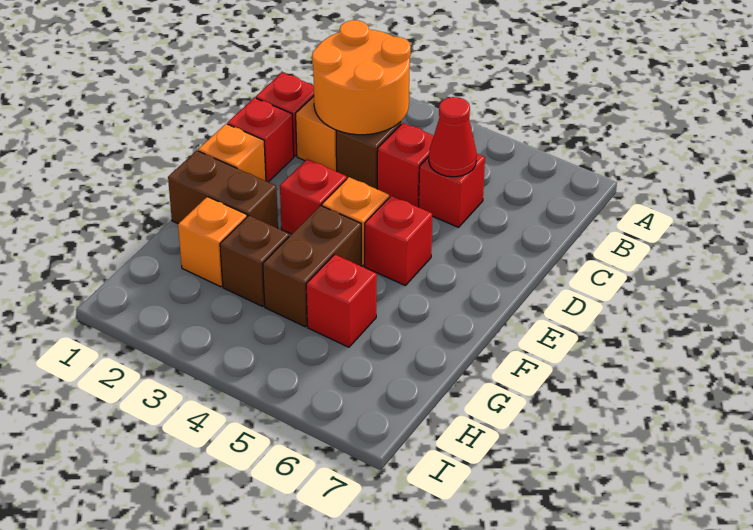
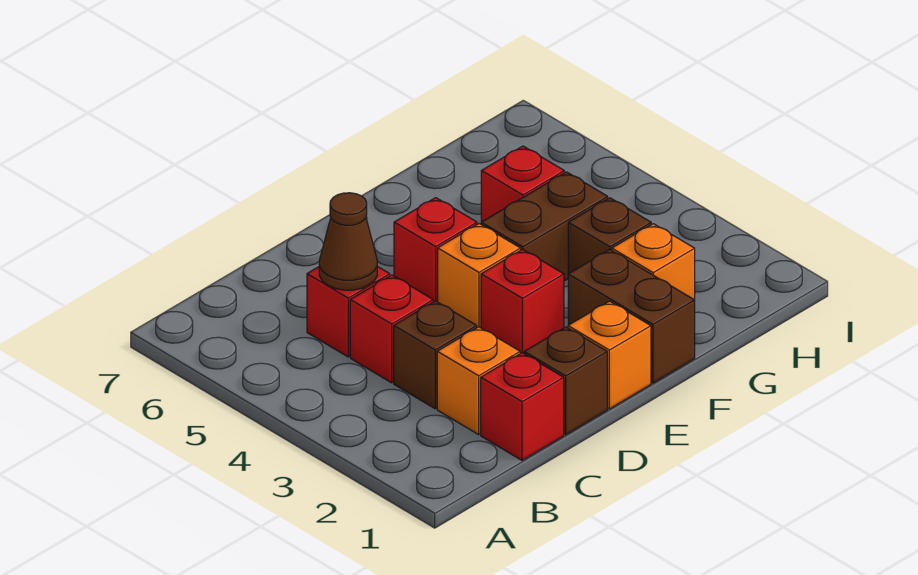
orange round brick B2:C3 level 2 -> none
red cone C5 level 2 -> brown cone C5 level 2
red brick D1 level 1 -> brown brick D1 level 1

